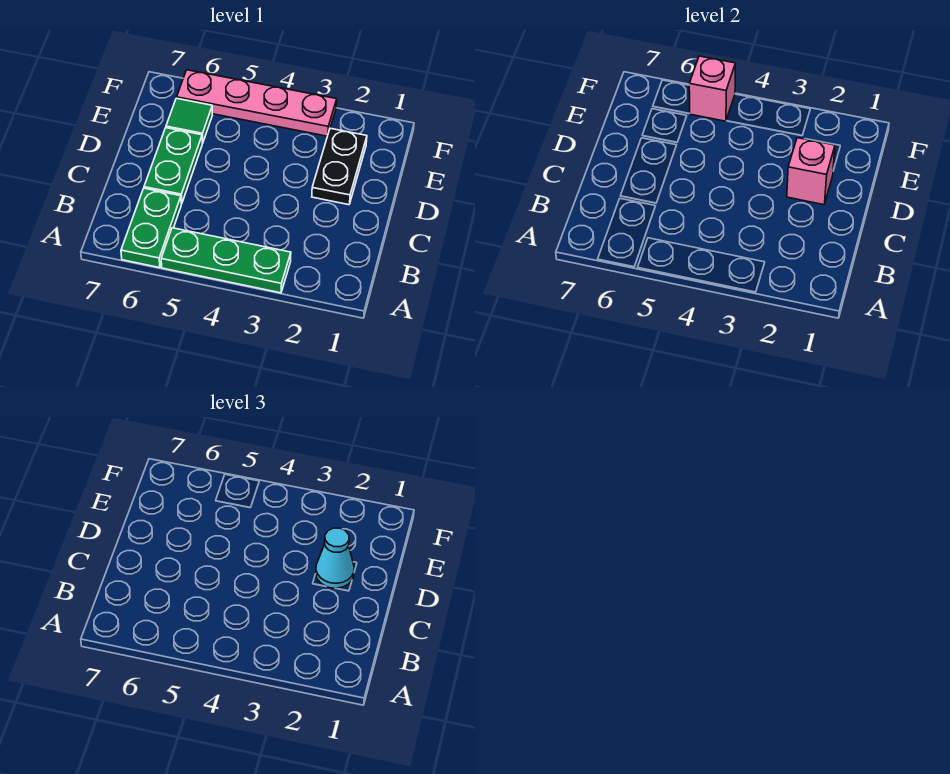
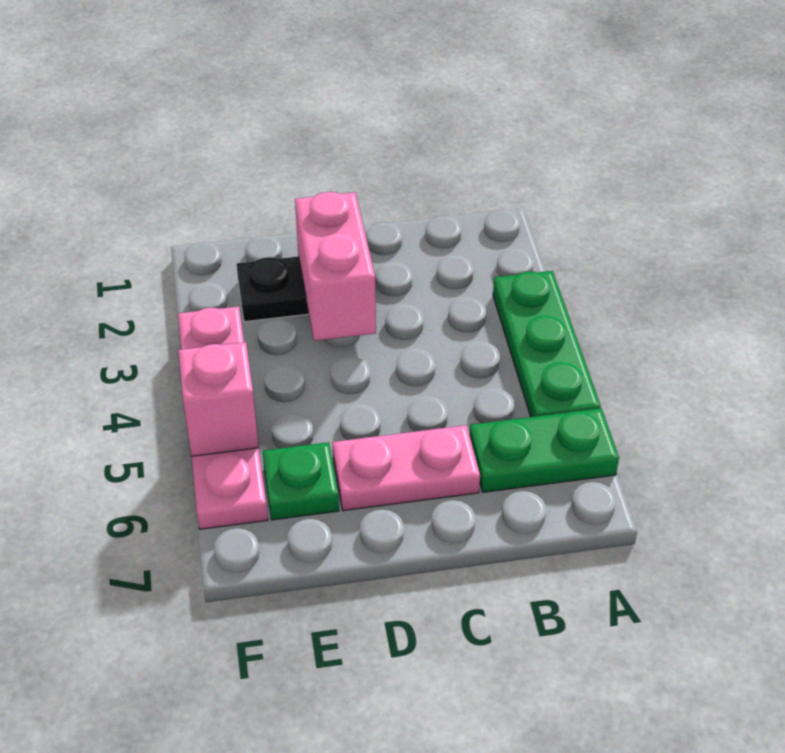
green plate C6:D6 level 1 -> pink plate C6:D6 level 1
pink brick D2 level 2 -> pink brick D2:D3 level 2
cyan cone D2 level 3 -> none
green tile E6 level 1 -> green plate E6 level 1

